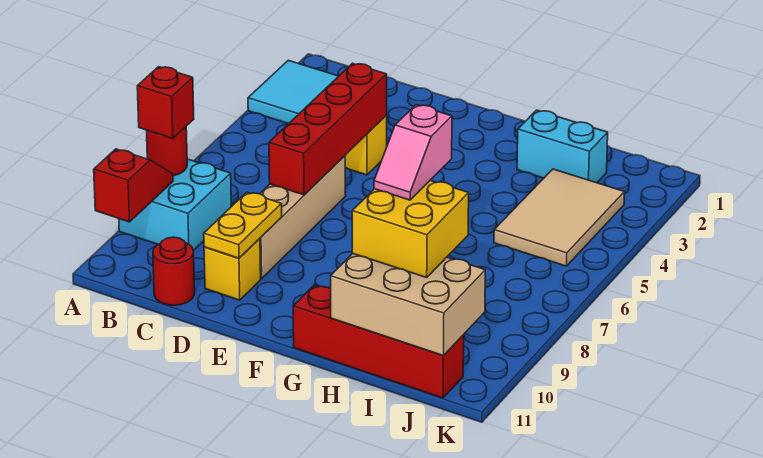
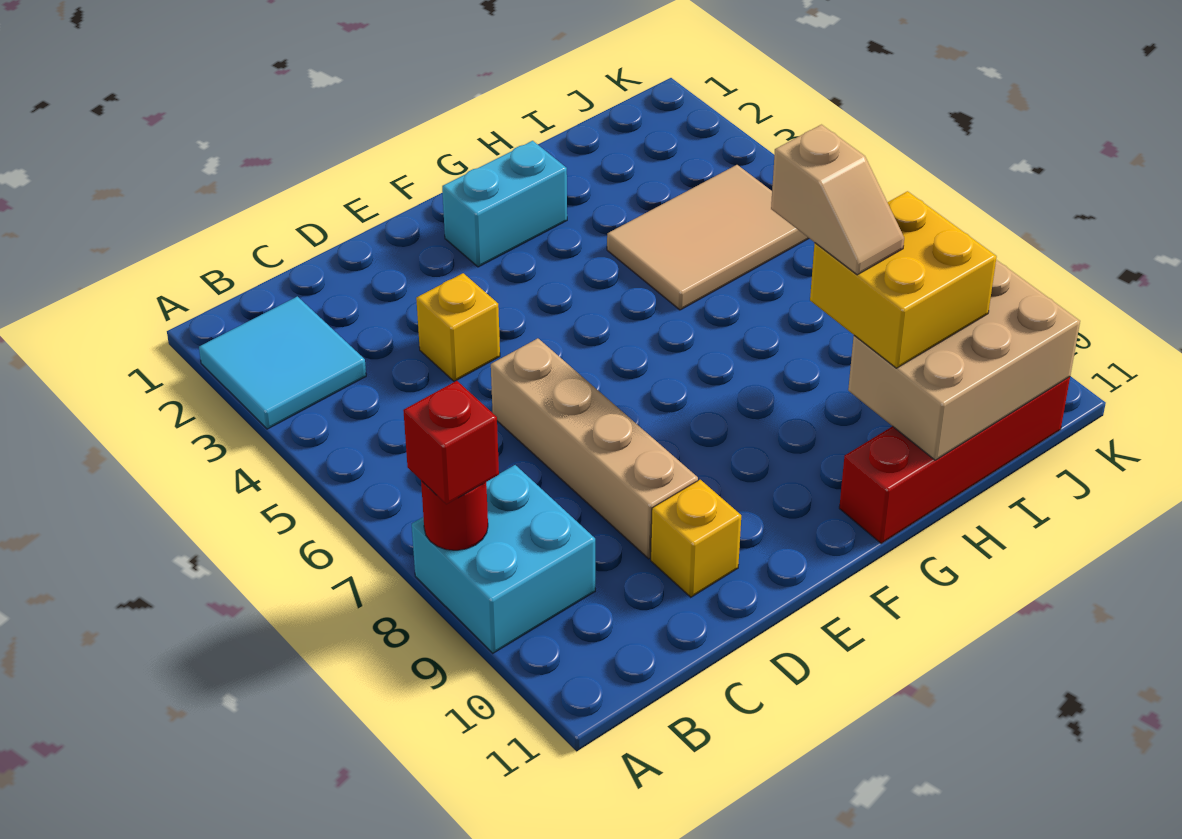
red slope A9:A10 level 2 top 10 -> none
red round brick C11 level 1 -> none
red brick D4:D7 level 2 -> none
yellow plate D9:D10 level 2 -> none
cyan brick H2:I2 level 1 -> cyan brick F2:G2 level 1
pink slope H8:H9 level 4 top 8 -> tan slope H8:H9 level 4 top 8
tan tile I3:J5 level 1 -> tan tile H4:J5 level 1

